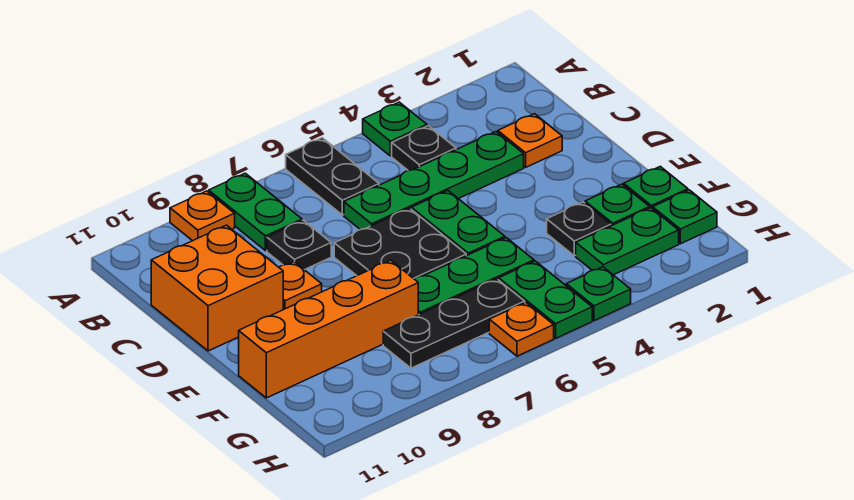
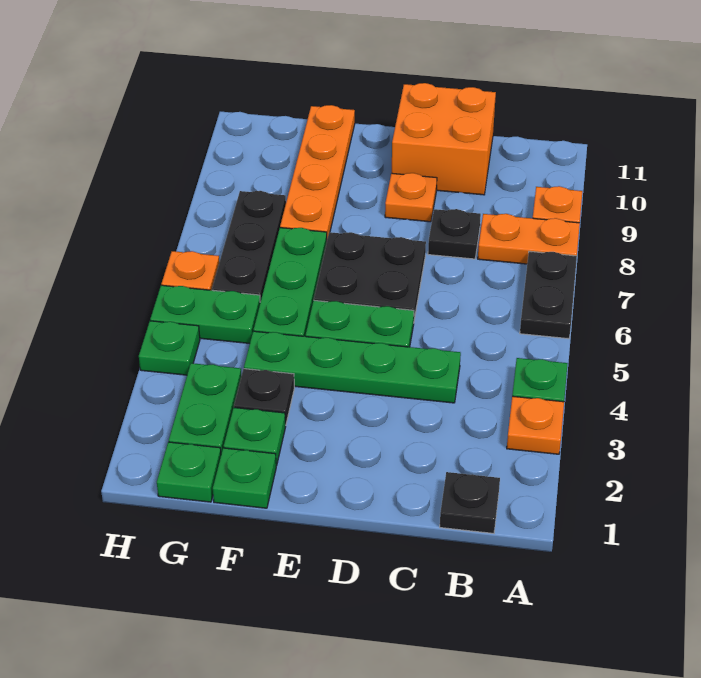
black plate A6:B6 level 1 -> black plate A6:A7 level 1
green plate A8:B8 level 1 -> orange plate A8:B8 level 1
black plate B4 level 1 -> black plate B1 level 1
orange plate C2 level 1 -> orange plate A3 level 1
green plate C3:C6 level 1 -> green plate C4:F4 level 1
orange brick F8:F11 level 1 -> orange plate F8:F11 level 1

